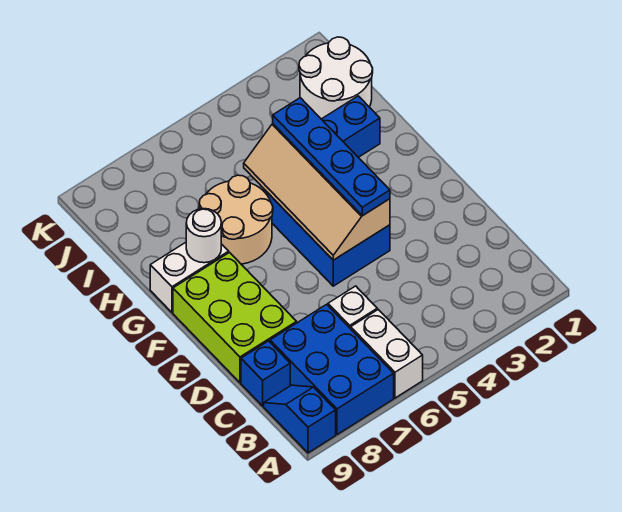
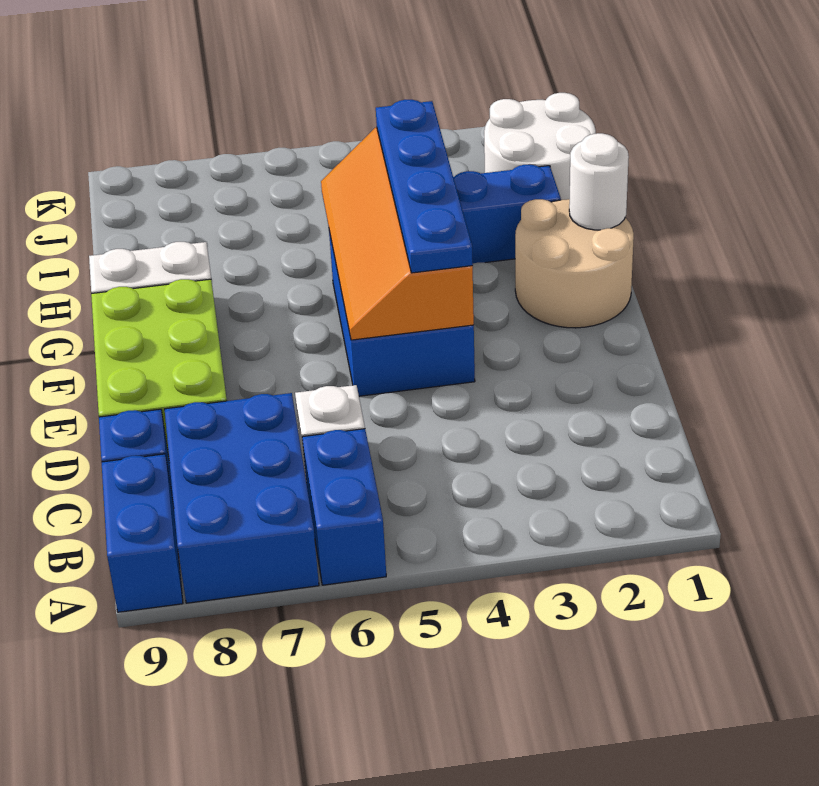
white brick A6:B6 level 1 -> blue brick A6:B6 level 1
blue slope A9:B9 level 1 top A -> blue brick A9:B9 level 1
tan slope E4:H5 level 2 top 4 -> orange slope E4:H5 level 2 top 4
tan round brick G6:H7 level 1 -> tan round brick F1:G2 level 1
white round brick G8 level 2 -> white round brick G1 level 2

